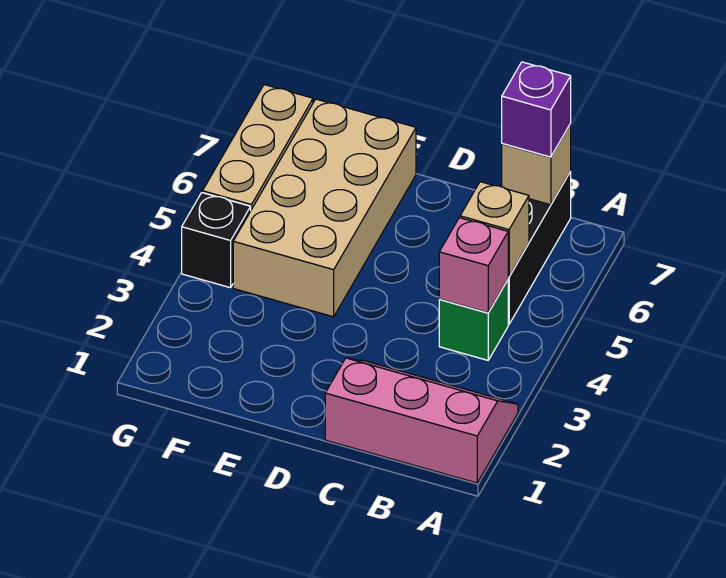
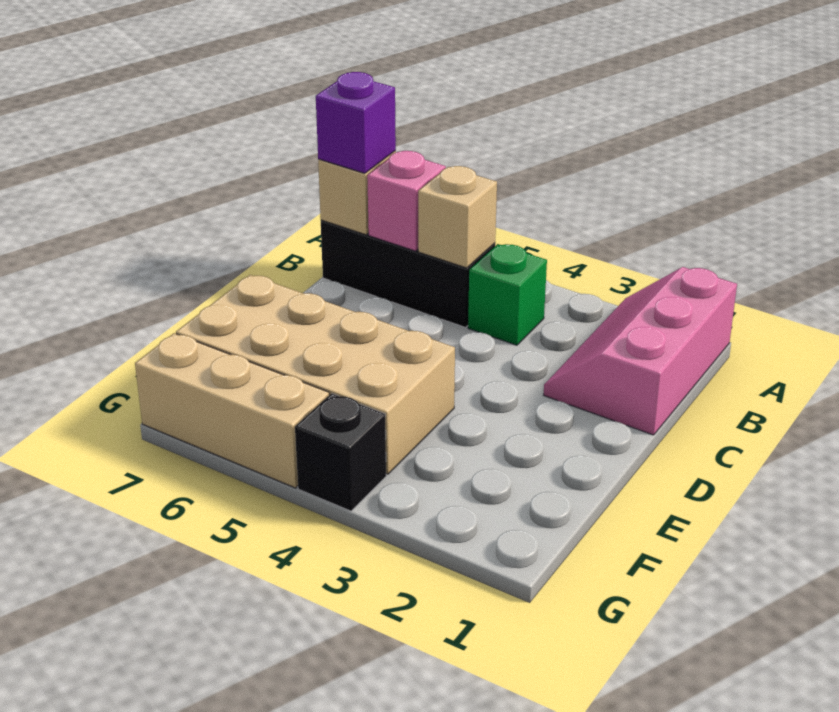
pink brick B4 level 2 -> pink brick B6 level 2

